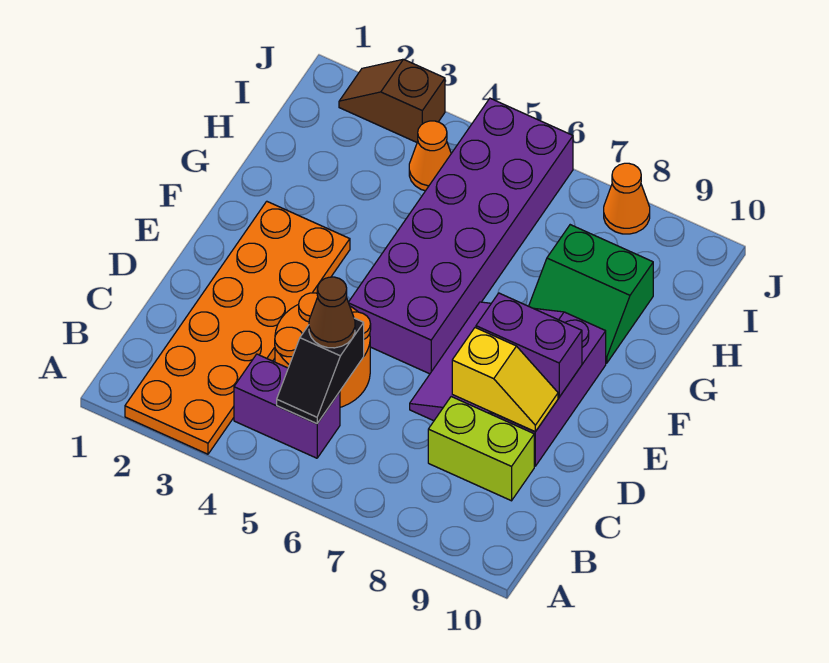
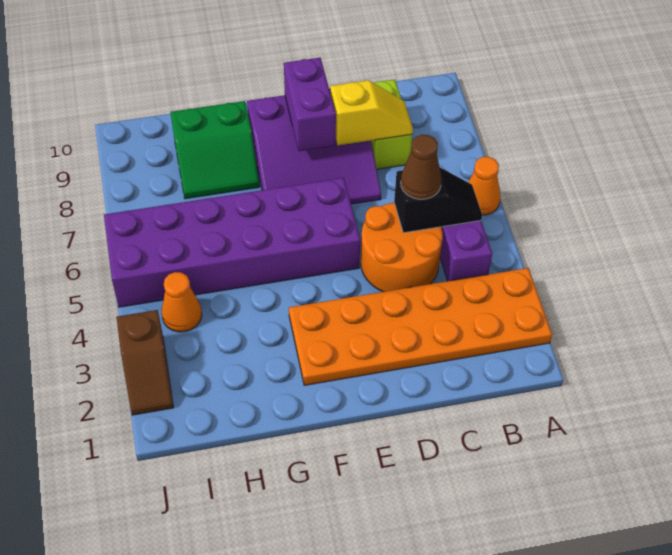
yellow slope D8:D9 level 2 top 8 -> yellow slope C8:D8 level 2 top D
green slope G8:H9 level 1 top H -> green slope G8:H9 level 1 top 9
orange cone J8 level 1 -> orange cone A6 level 1

